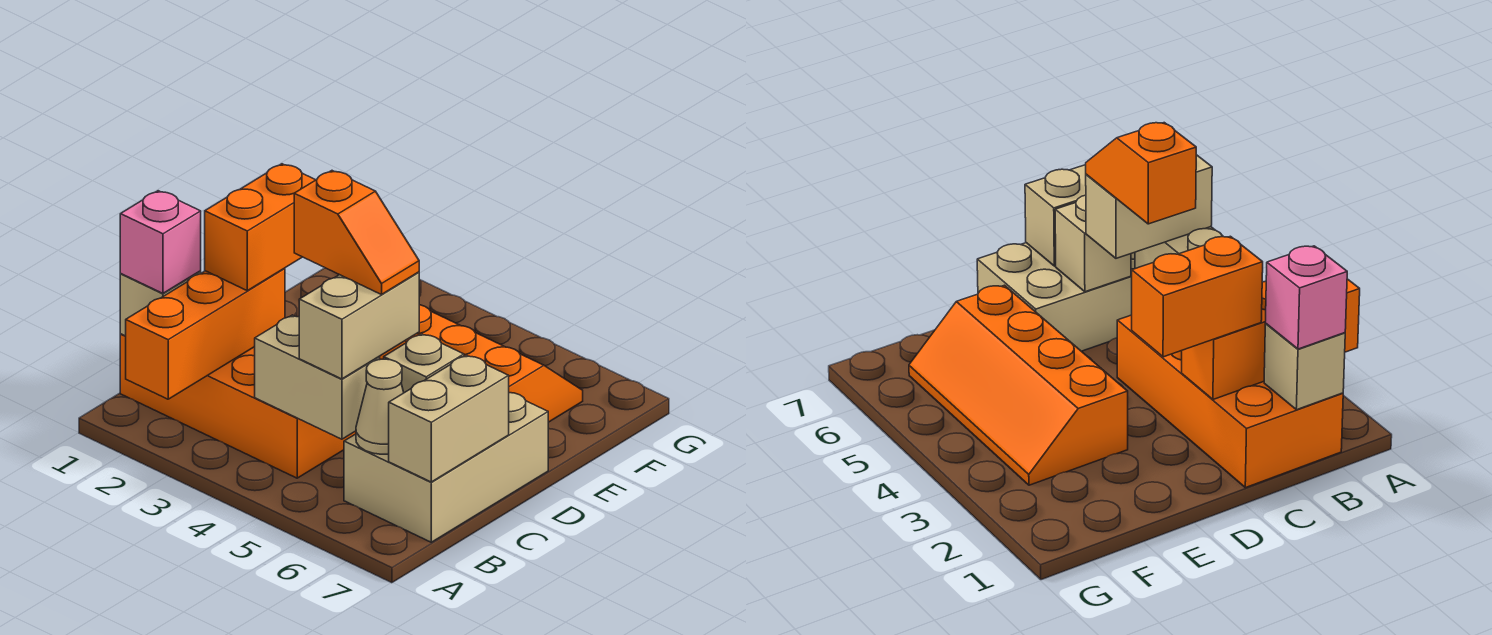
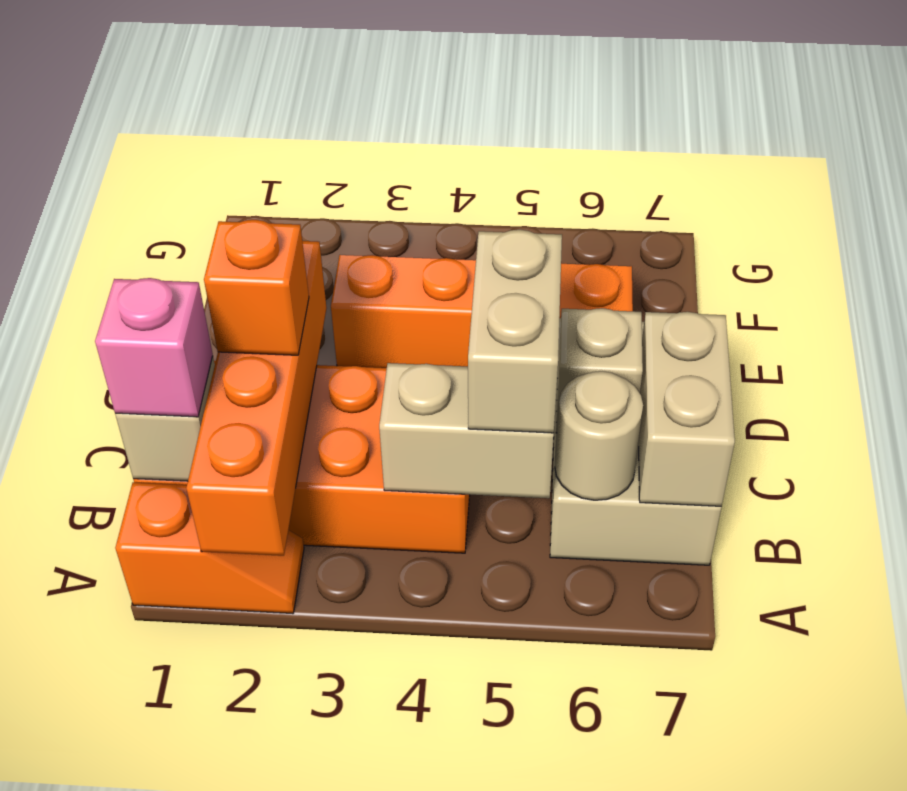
orange brick A2:C2 level 2 -> orange brick A2:D2 level 2
tan cone B6 level 2 -> tan round brick B6 level 2
orange brick C2:D2 level 3 -> orange brick C2 level 3
orange slope C4:C5 level 4 top 4 -> orange slope A1:A2 level 1 top 1

